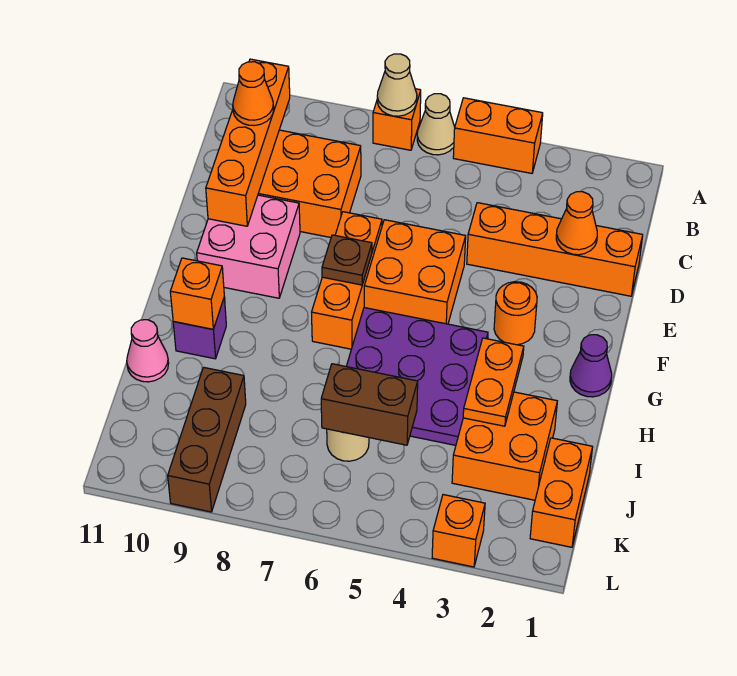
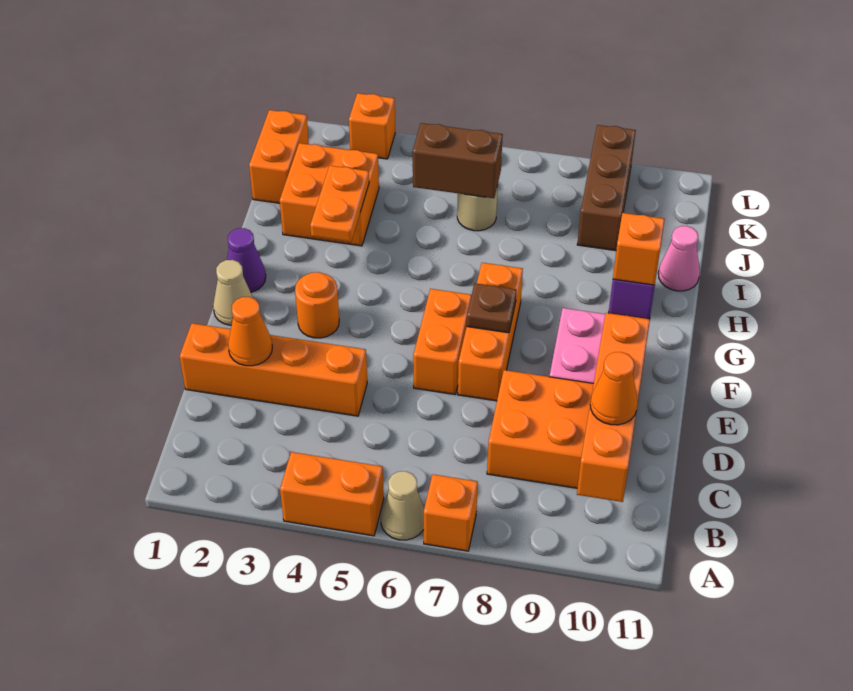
tan cone A7 level 2 -> tan cone F1 level 1
orange brick E5:F6 level 1 -> orange brick E6:F6 level 1
purple plate G4:I6 level 1 -> none

